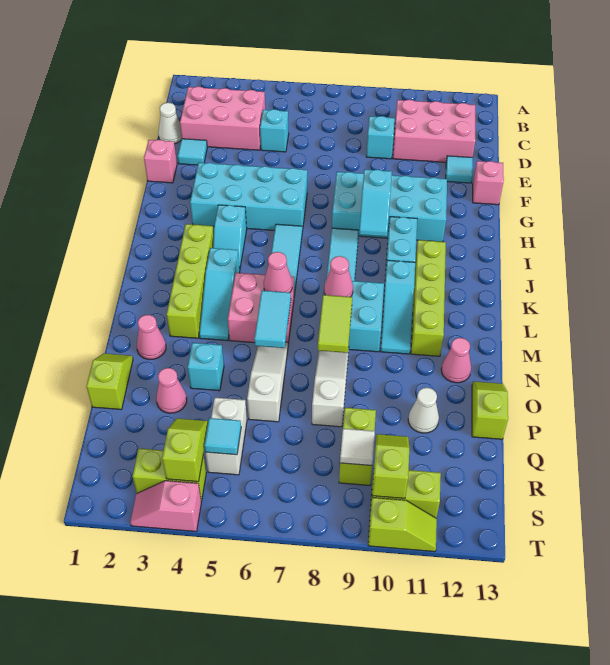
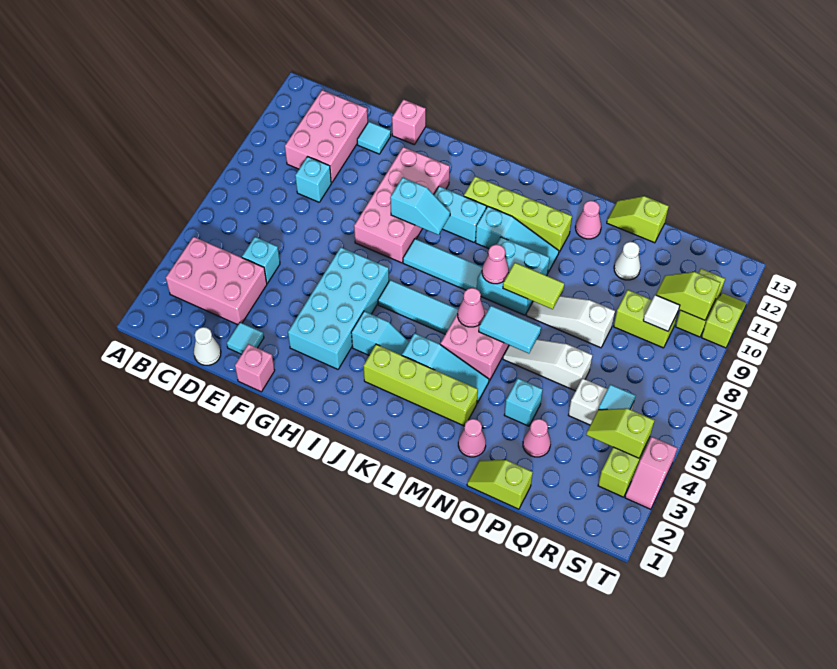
pink brick C2:D4 level 1 -> pink brick B3:D4 level 1
cyan brick G8:H11 level 1 -> pink brick G8:H11 level 1

